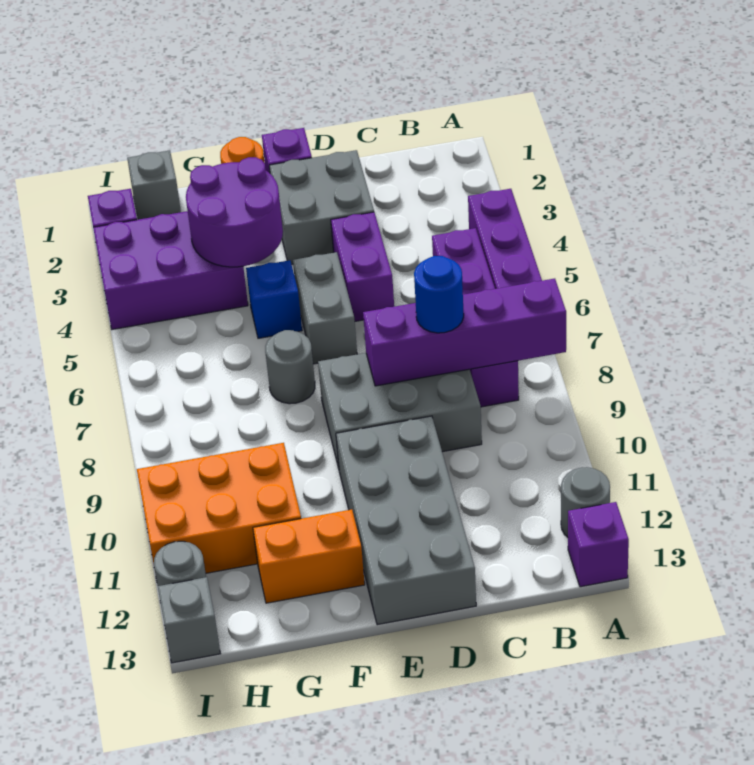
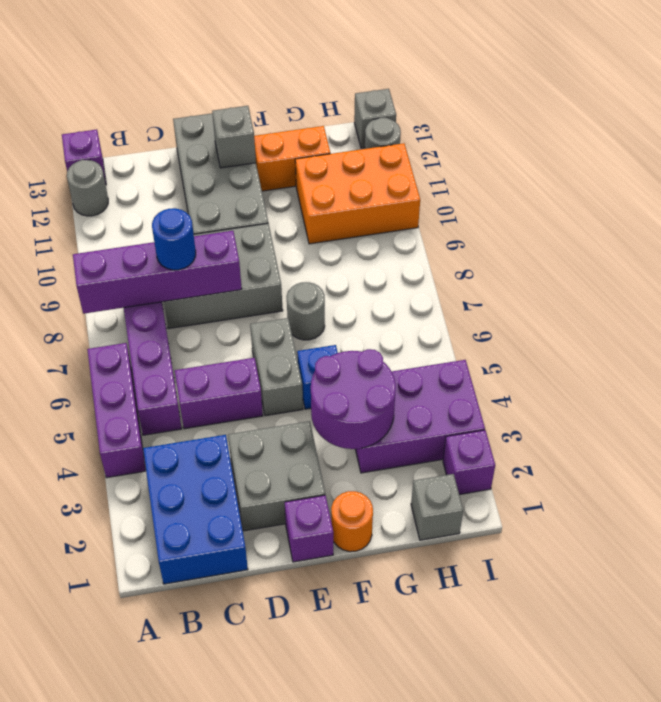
none -> blue brick B1:C3 level 1
purple brick D4:D5 level 1 -> purple brick C5:D5 level 1
none -> grey brick E12 level 2

